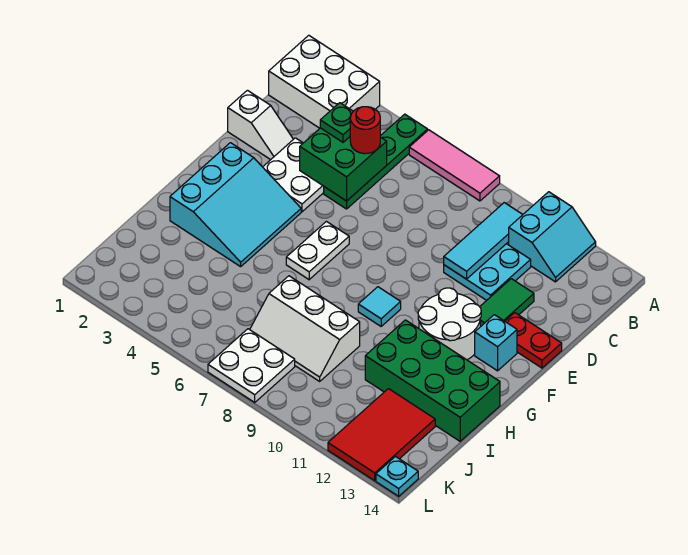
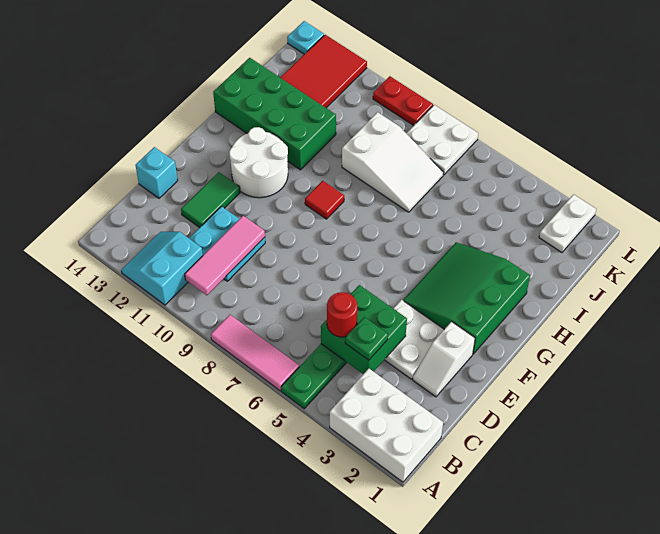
cyan tile B10:D10 level 2 -> pink tile B10:D10 level 2
white slope D1:D2 level 1 top 1 -> white slope D2:E2 level 1 top E
red plate E13:E14 level 1 -> red plate L9:L10 level 1
cyan slope F2:H4 level 1 top 2 -> green slope F2:H4 level 1 top 2
white plate F6:G6 level 1 -> white plate K2:L2 level 1
cyan brick F13 level 1 -> cyan brick D14 level 1
cyan tile G9 level 1 -> red tile G9 level 1
white slope I7:J9 level 1 top I -> white slope I7:J9 level 1 top 9

